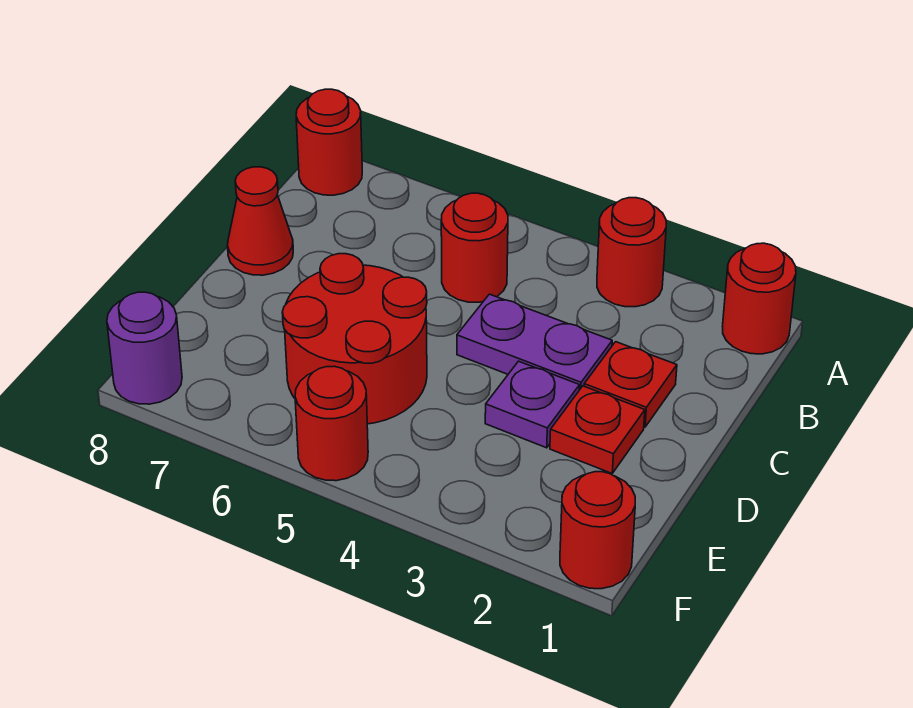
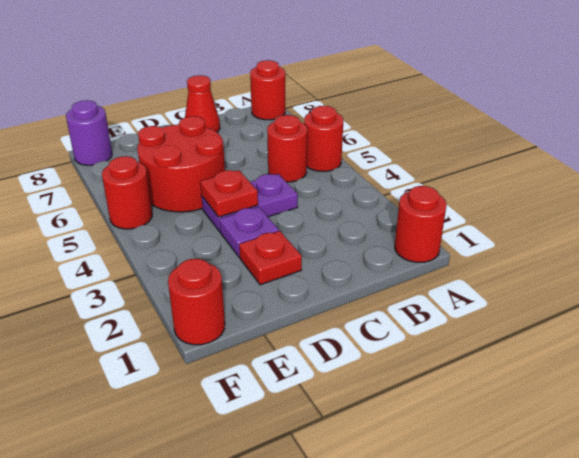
red round brick A3 level 1 -> red round brick A5 level 1
red plate C2 level 1 -> red plate D4 level 2
purple plate C3:C4 level 1 -> purple plate C4:D4 level 1

